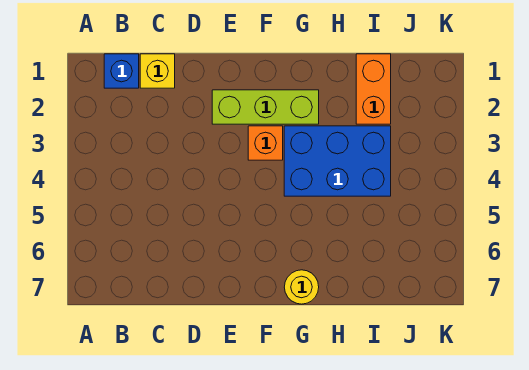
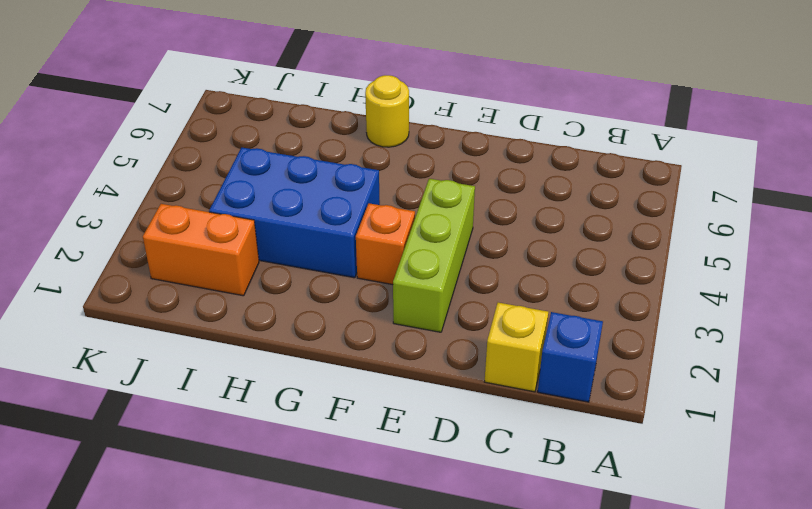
lime brick E2:G2 level 1 -> lime brick E2:E4 level 1
orange brick I1:I2 level 1 -> orange brick I2:J2 level 1

